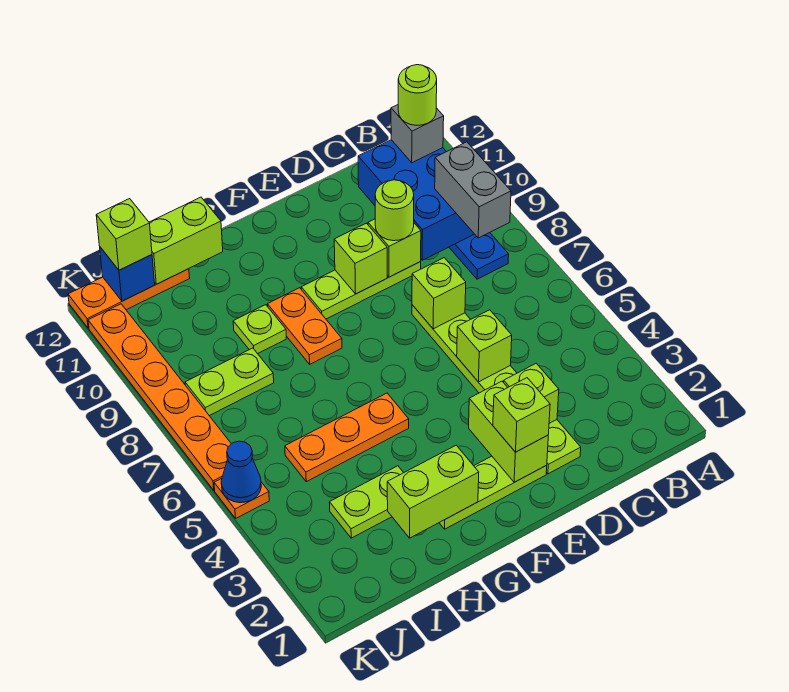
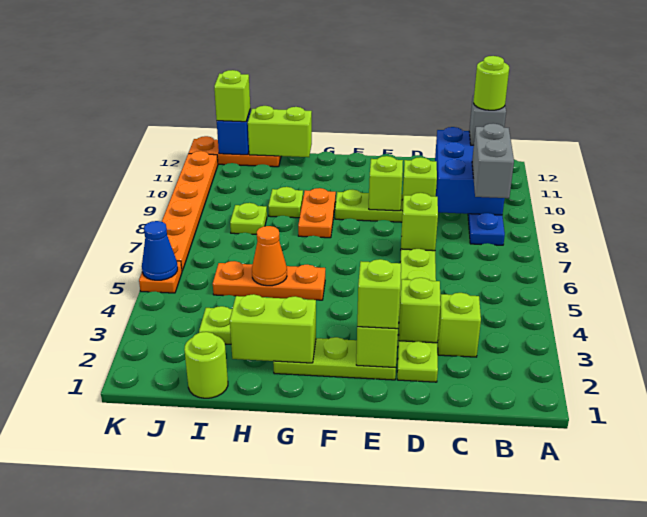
lime brick D5 level 2 -> lime brick C3 level 1
lime round brick D9 level 3 -> lime round brick I1 level 1
none -> orange cone H5 level 2
lime plate I8:J8 level 1 -> lime plate I8 level 1

